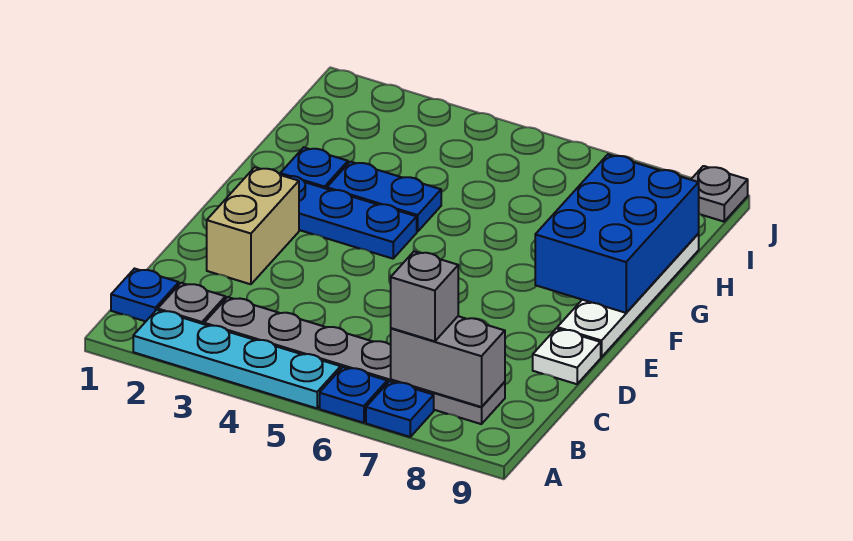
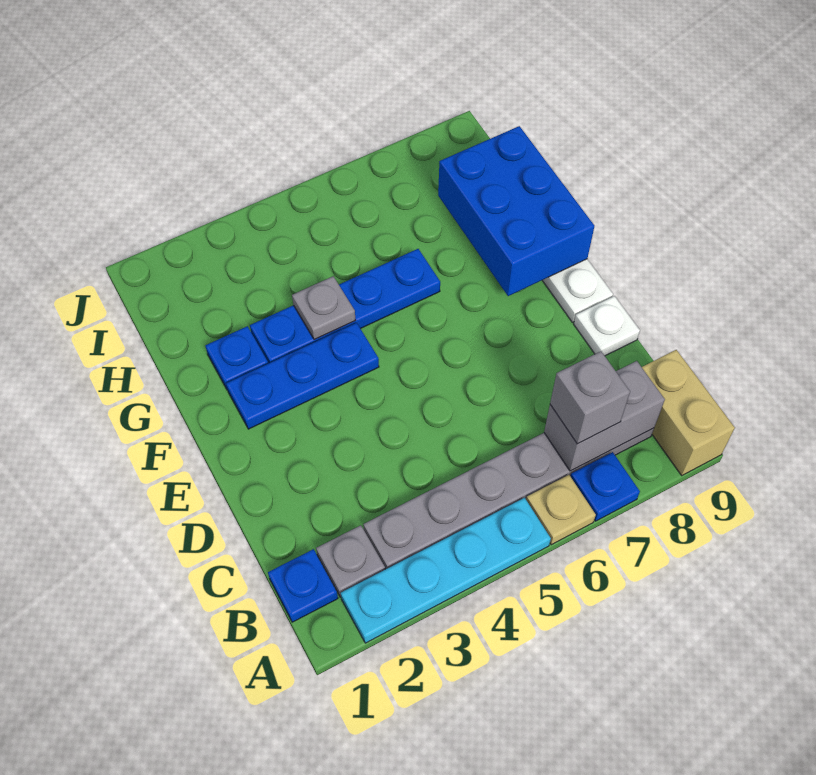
blue plate A6 level 1 -> tan plate A6 level 1
tan brick D2:E2 level 1 -> tan brick A9:B9 level 1
blue plate G3:G4 level 1 -> blue plate G3:G6 level 1
grey plate J9 level 1 -> grey plate G4 level 2

